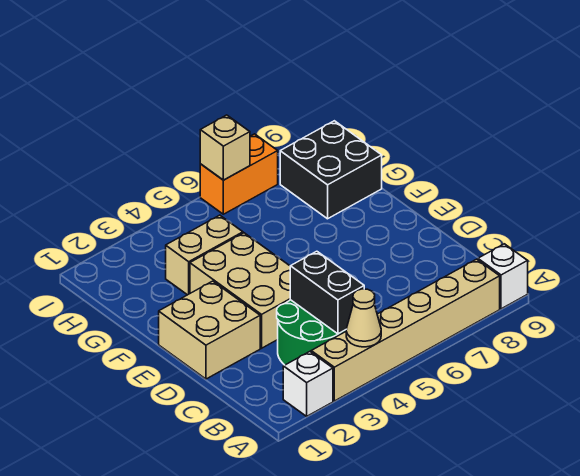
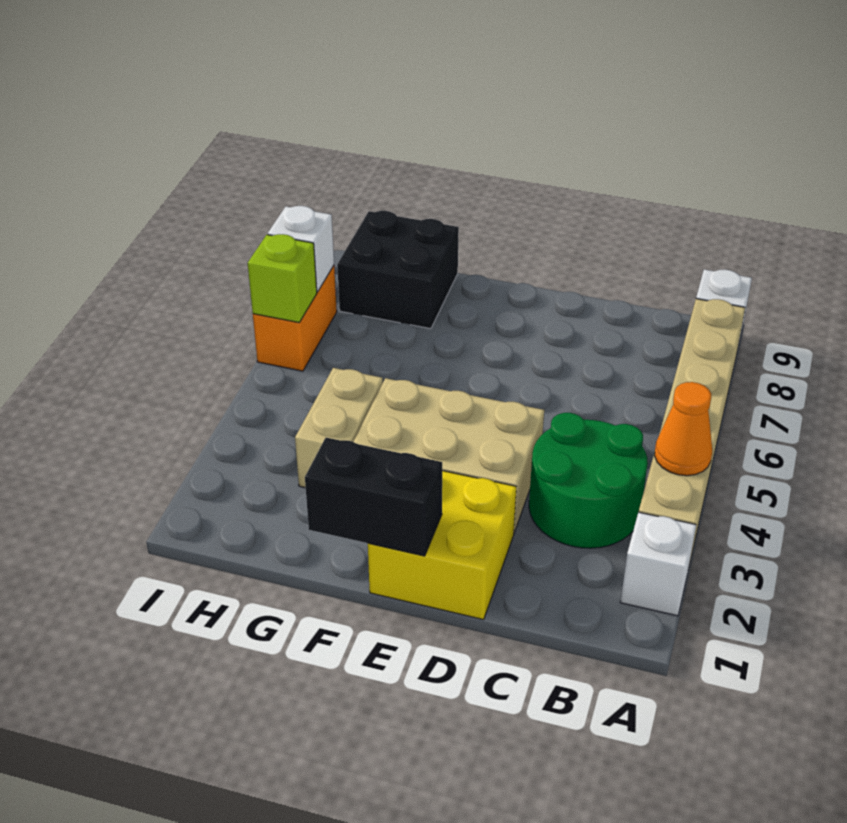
tan cone A4 level 2 -> orange cone A4 level 2
black brick B4:C4 level 2 -> black brick E1:F1 level 2
tan brick D1:E2 level 1 -> yellow brick D1:E2 level 1
tan brick I6 level 2 -> lime brick I6 level 2
none -> white brick I7 level 2

